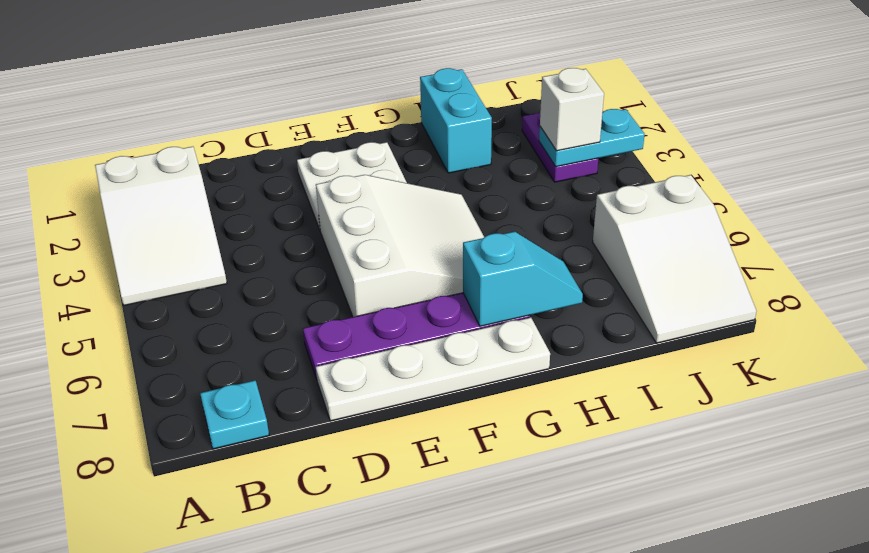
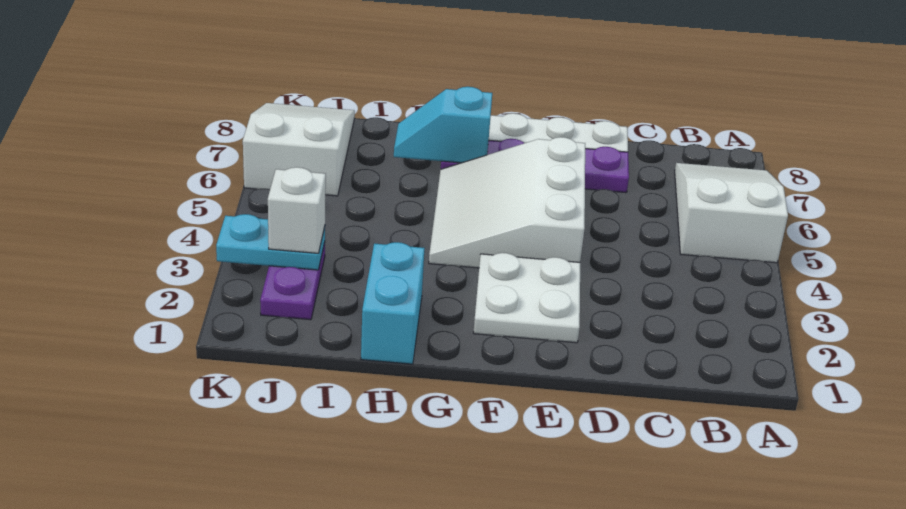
white slope A2:B4 level 1 top 2 -> white slope A5:B7 level 1 top 5
cyan plate B8 level 1 -> none

